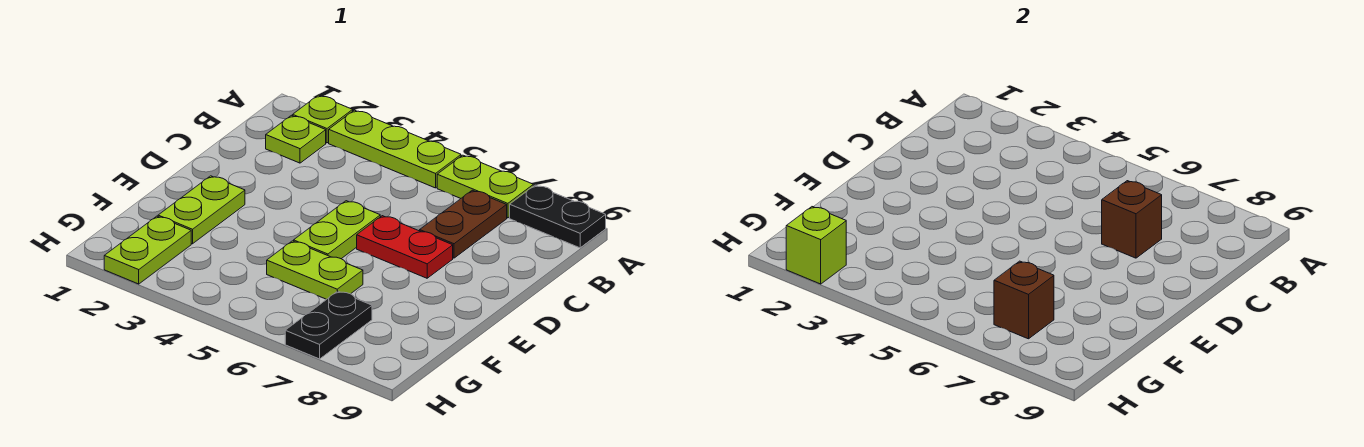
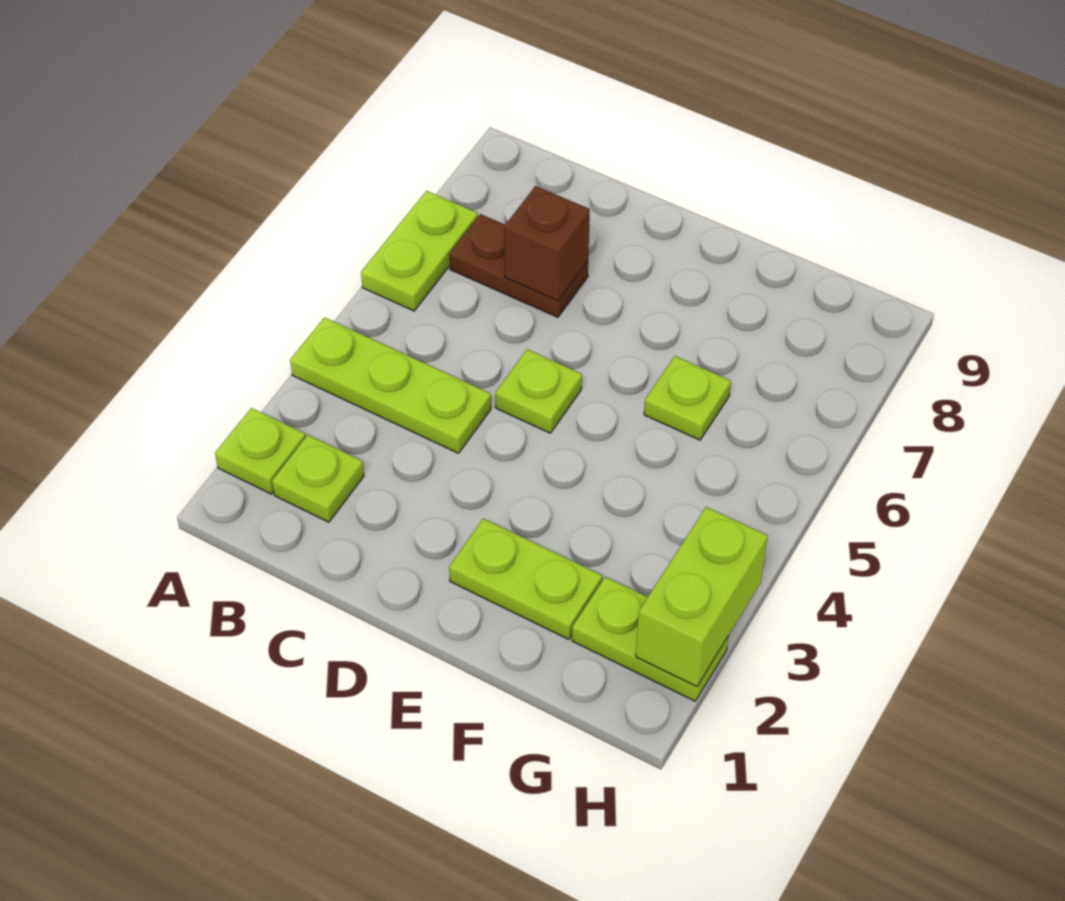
lime plate A3:A5 level 1 -> lime plate A4:C4 level 1
black plate A8:A9 level 1 -> none
lime plate D5:E5 level 1 -> lime plate D5 level 1
red plate D6:D7 level 1 -> none
lime plate F5:F6 level 1 -> lime plate F6 level 1
black plate G7:H7 level 1 -> none
brown brick G7 level 2 -> none
lime brick H2 level 2 -> lime brick H2:H3 level 2

